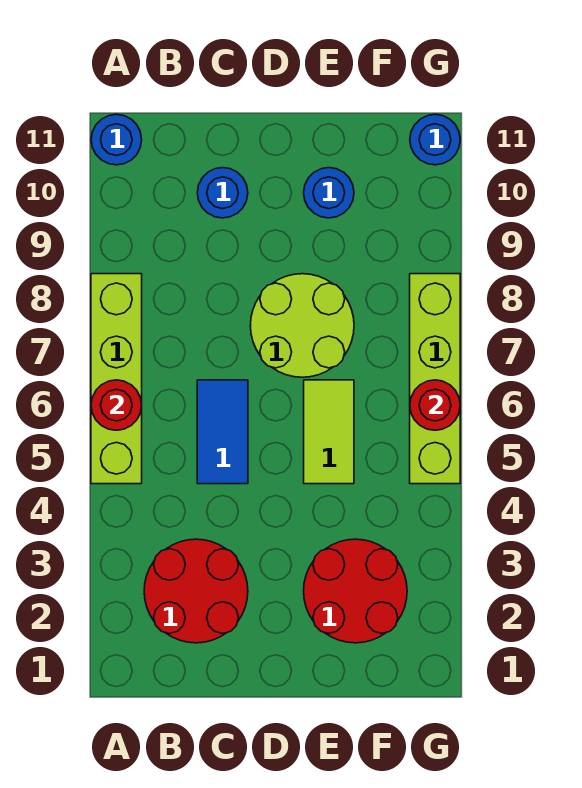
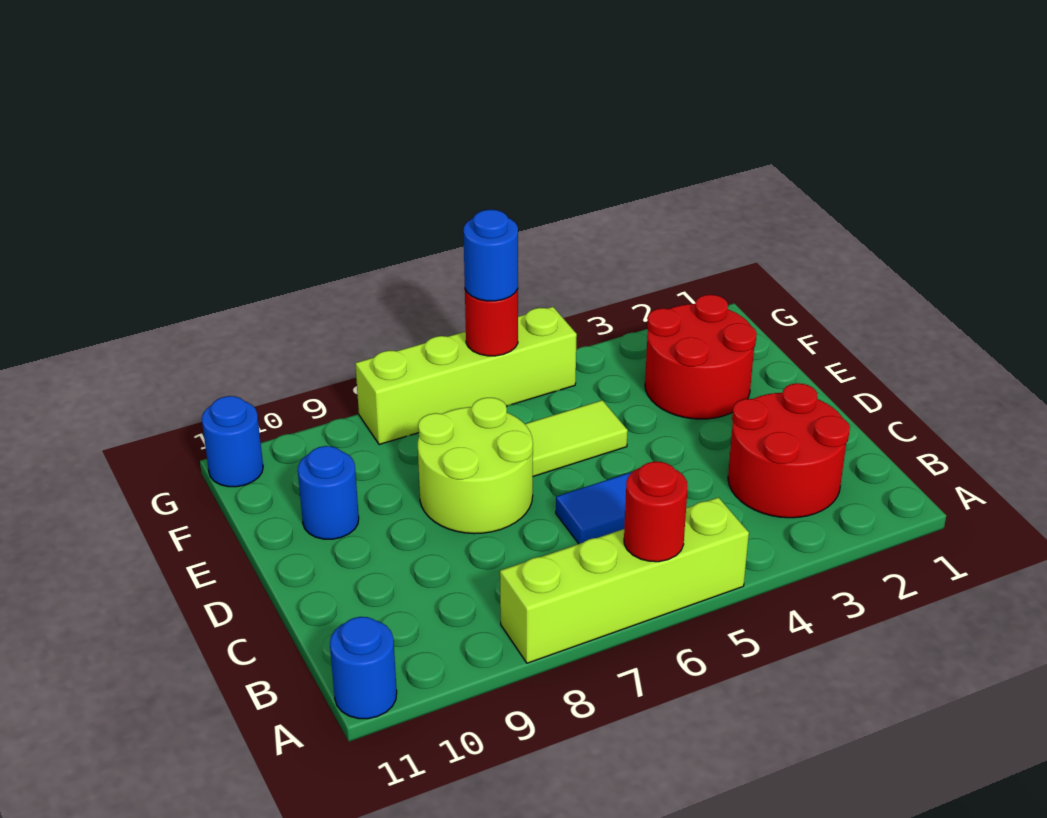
blue round brick C10 level 1 -> blue round brick G6 level 3

